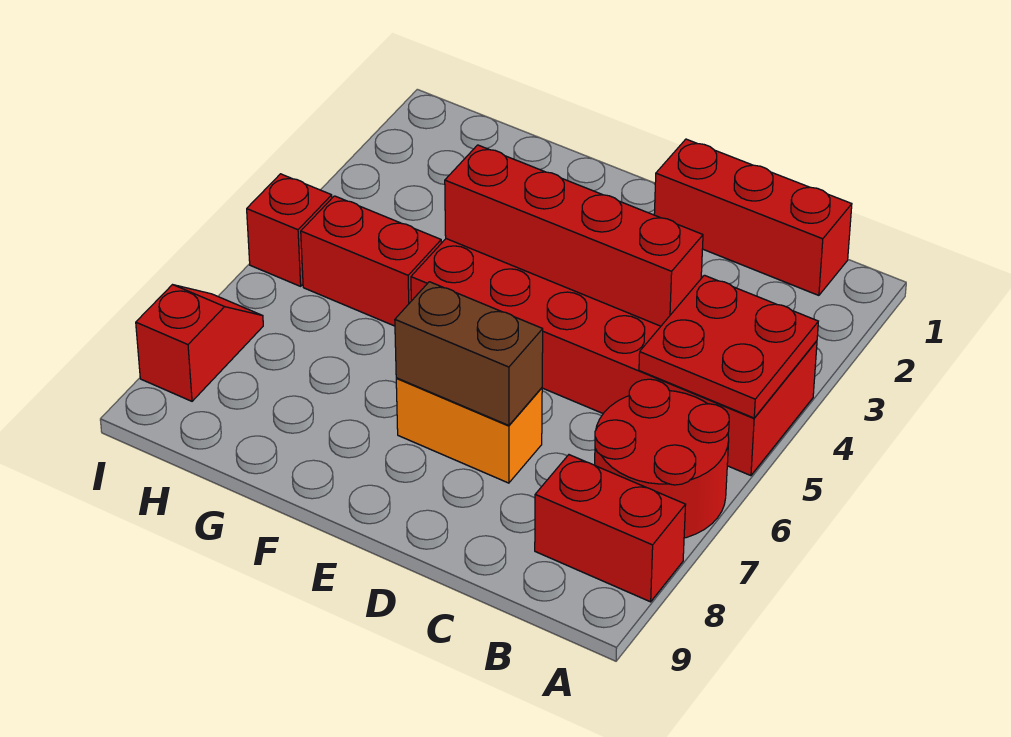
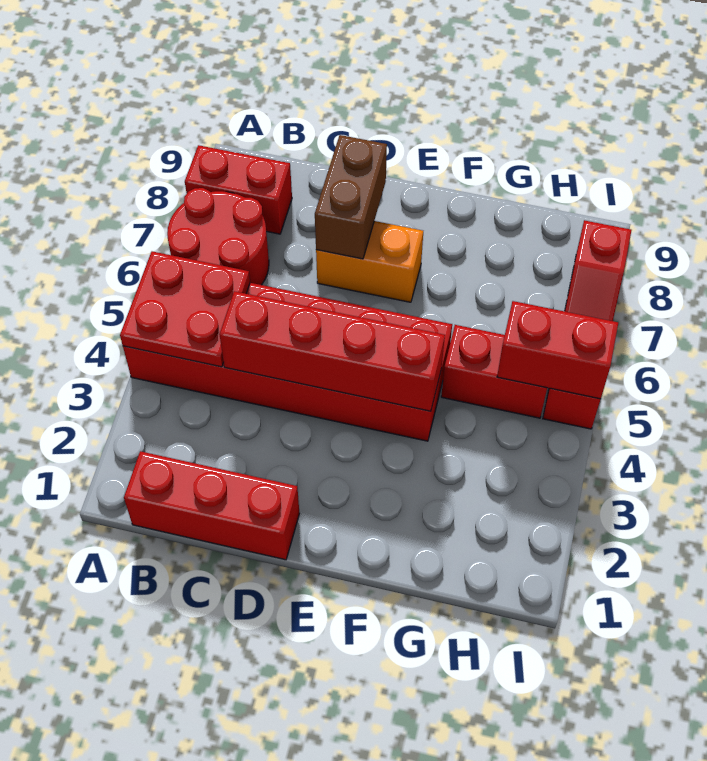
brown brick D7:E7 level 2 -> brown brick D7:D8 level 2
none -> red brick H5:I5 level 2

